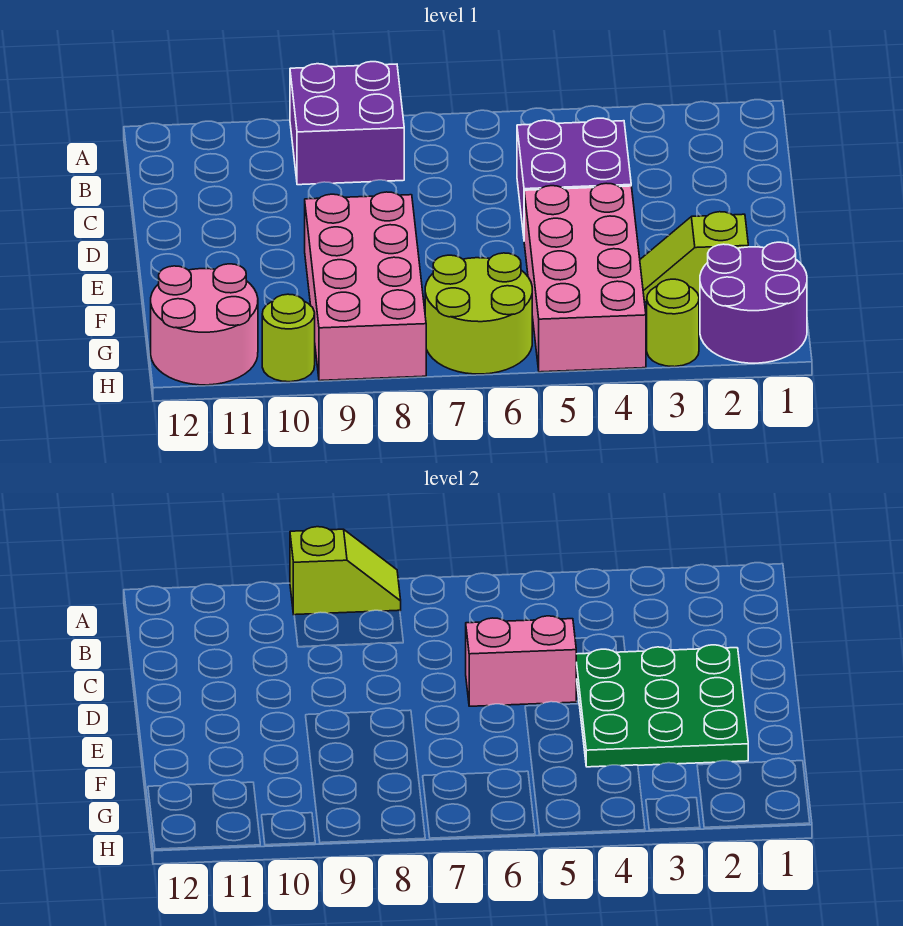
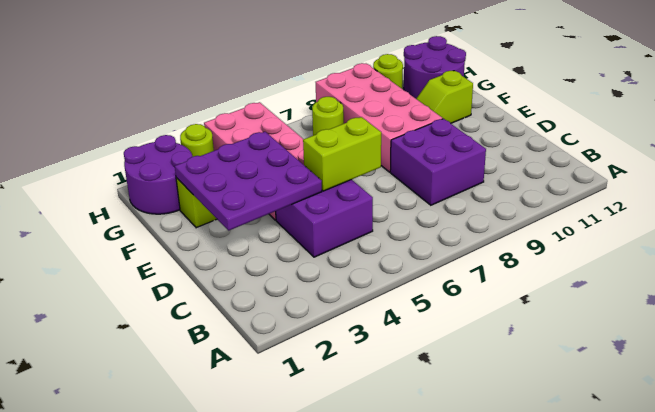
purple brick A8:B9 level 1 -> purple brick C8:D9 level 1
lime slope A8:A9 level 2 top 9 -> lime slope F10:F11 level 1 top 11
green plate D2:F4 level 2 -> purple plate D2:F4 level 2
pink brick D5:D6 level 2 -> lime brick D5:D6 level 2
lime round brick G6:H7 level 1 -> lime round brick G7 level 1
pink round brick G11:H12 level 1 -> purple round brick G11:H12 level 1

